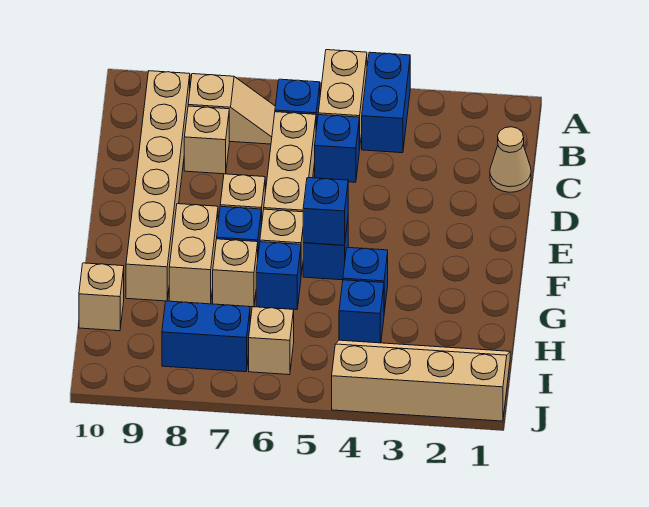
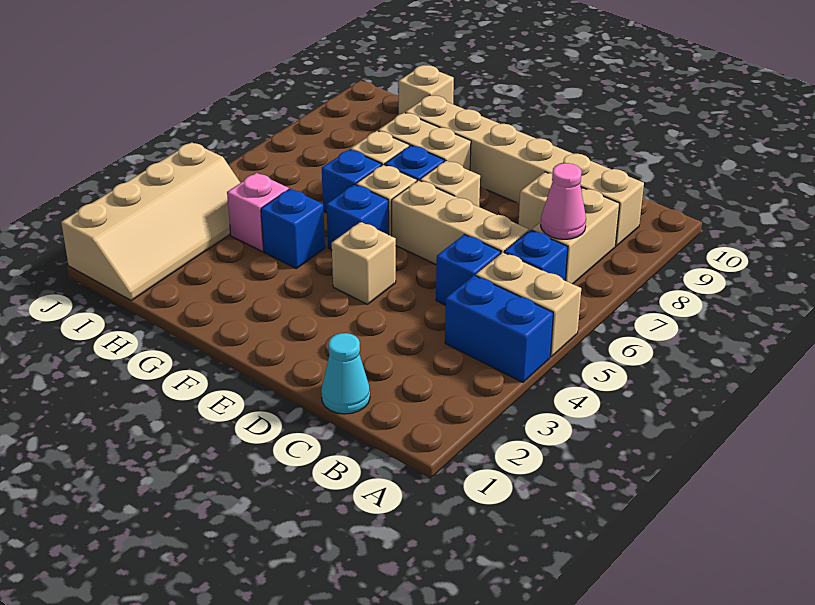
tan slope B7:B8 level 1 top 8 -> tan brick B7:B8 level 1
none -> pink cone B7 level 2
tan cone C1 level 1 -> cyan cone C1 level 1
blue brick F5 level 2 -> none
blue brick H4 level 1 -> pink brick H4 level 1
tan brick I6 level 1 -> tan brick E4 level 1
blue brick I7:I8 level 1 -> none

